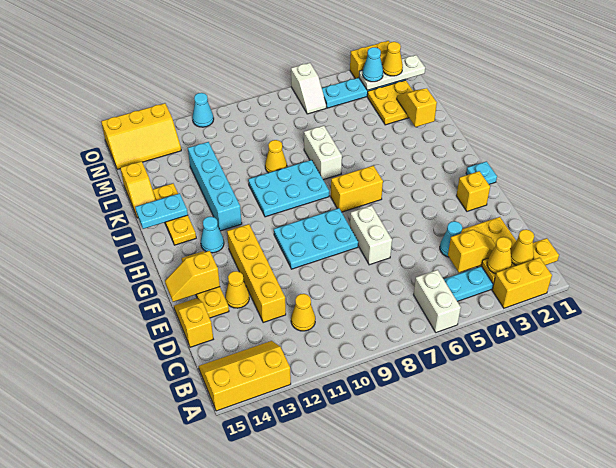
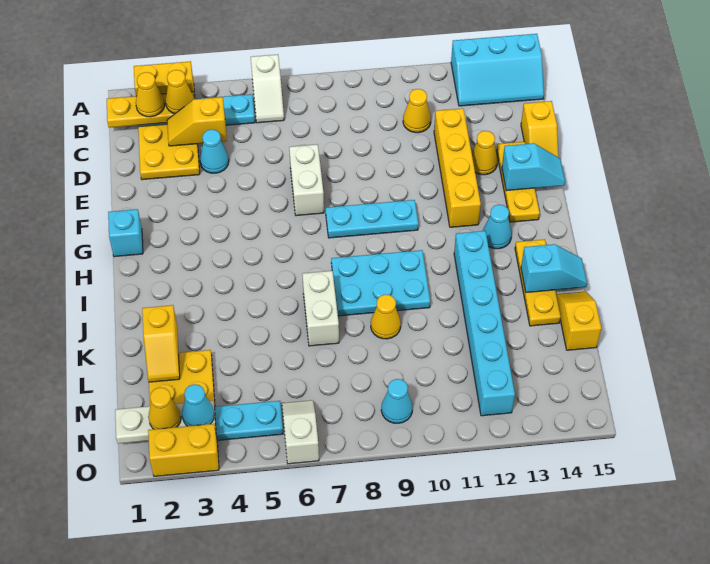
white brick A6:B6 level 1 -> white slope A6:B6 level 1 top A
yellow slope A13:B15 level 1 top A -> cyan slope A13:B15 level 1 top A
yellow brick F2 level 1 -> none
cyan plate F8:G10 level 1 -> cyan plate G8:G10 level 1
yellow slope F14:F15 level 2 top 14 -> cyan slope F14:F15 level 2 top 14
cyan plate G1 level 1 -> cyan brick G1 level 1
yellow brick H6:H7 level 1 -> none
cyan brick I12:L12 level 1 -> cyan brick I12:N12 level 1
cyan plate J14:J15 level 2 -> cyan slope J14:J15 level 2 top 14
yellow slope N13:O15 level 1 top O -> none
cyan cone O11 level 1 -> cyan cone N9 level 1

